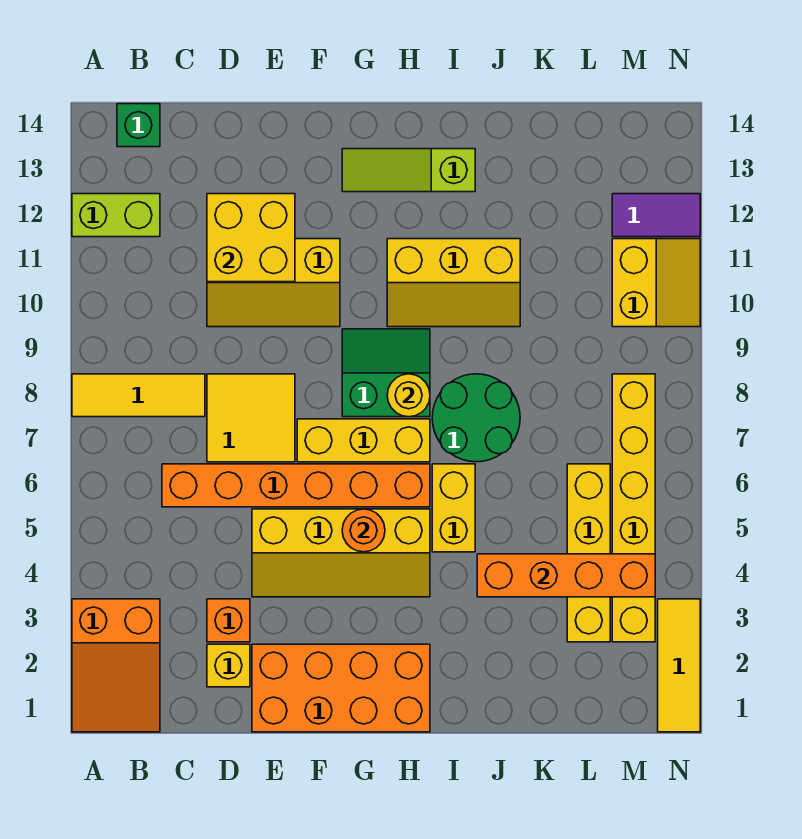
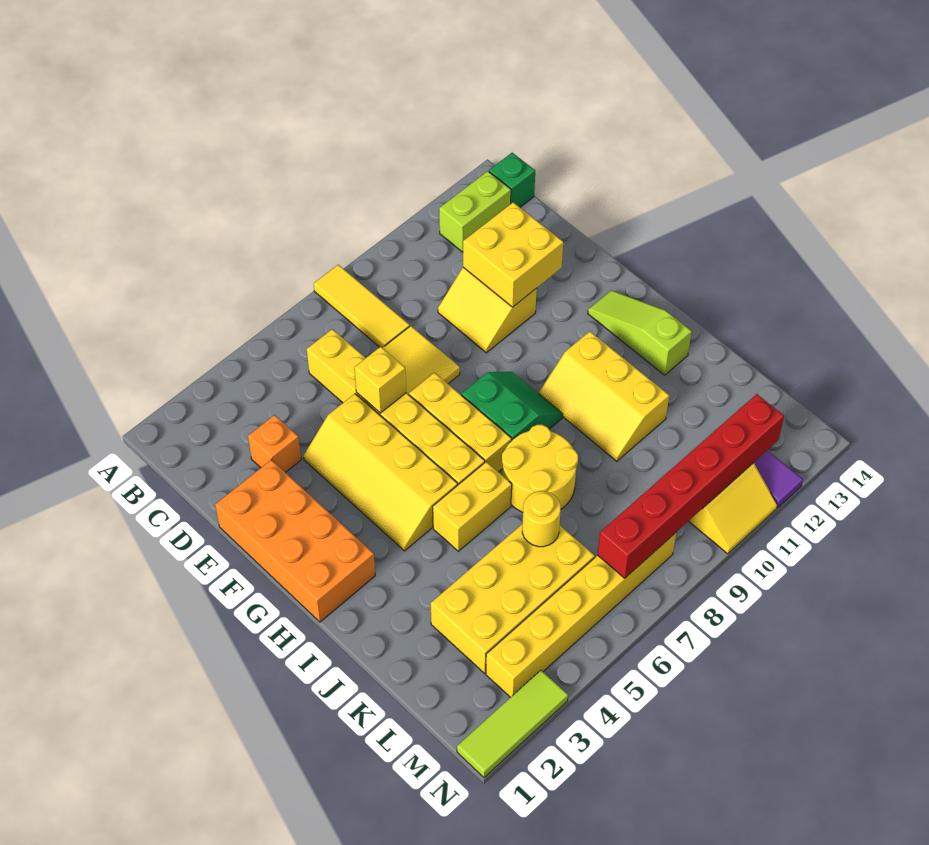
orange slope A1:B3 level 1 top 3 -> none
lime brick A12:B12 level 1 -> lime brick B12:B13 level 1
orange brick C6:H6 level 1 -> yellow brick C6:H6 level 1
yellow brick D2 level 1 -> yellow brick E6 level 2
yellow slope D10:F11 level 1 top 11 -> yellow slope D10:E11 level 1 top 11
orange round brick G5 level 2 -> none
yellow round brick H8 level 2 -> yellow round brick K6 level 2
green round brick I7:J8 level 1 -> yellow round brick I7:J8 level 1
orange brick J4:M4 level 2 -> none
yellow brick L3:L6 level 1 -> yellow brick K3:L6 level 1
none -> red brick M7:M12 level 2
yellow tile N1:N3 level 1 -> lime tile N1:N3 level 1

